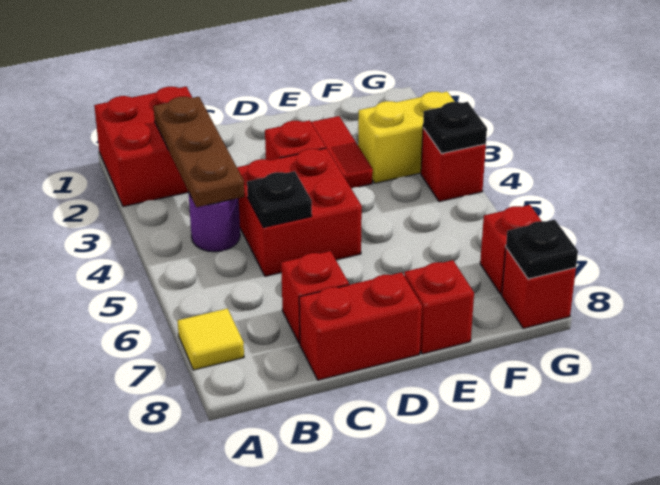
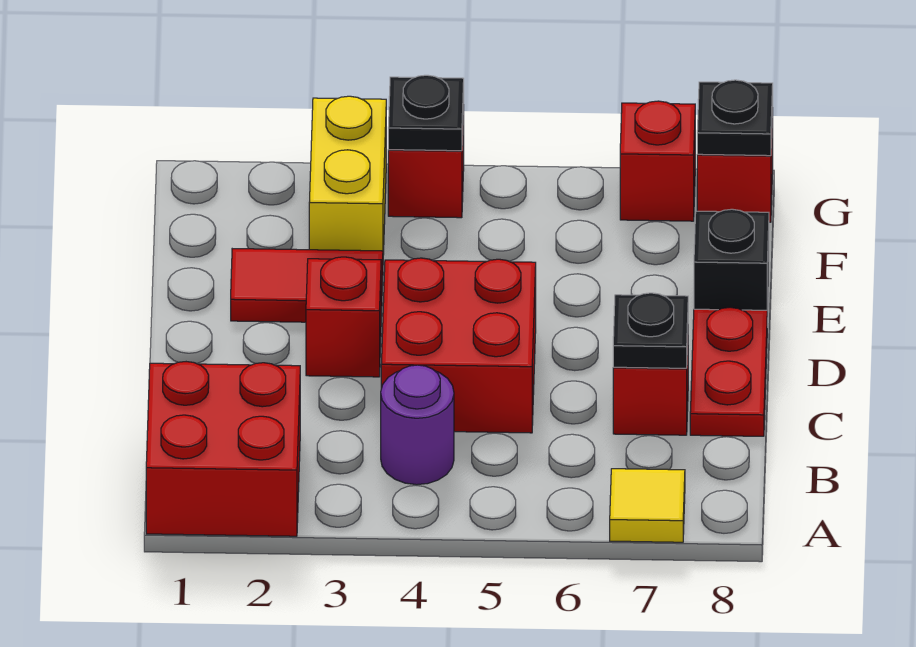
brown plate B2:B4 level 2 -> none
black plate C5 level 2 -> black plate C7 level 2
red brick C8:D8 level 1 -> red plate C8:D8 level 1
red brick E8 level 1 -> black brick E8 level 1

